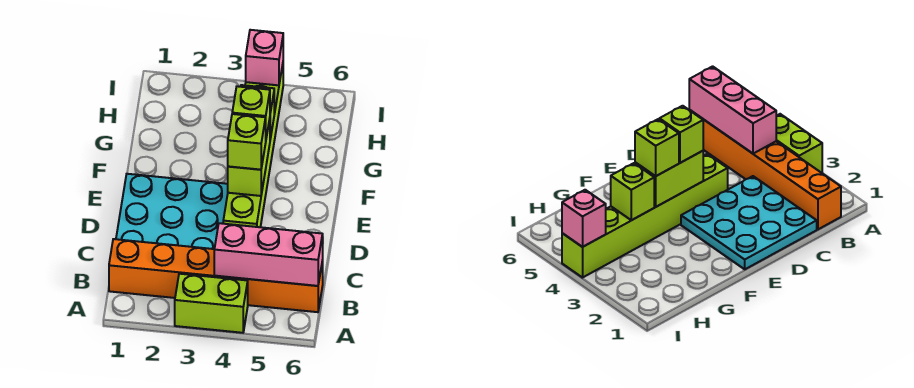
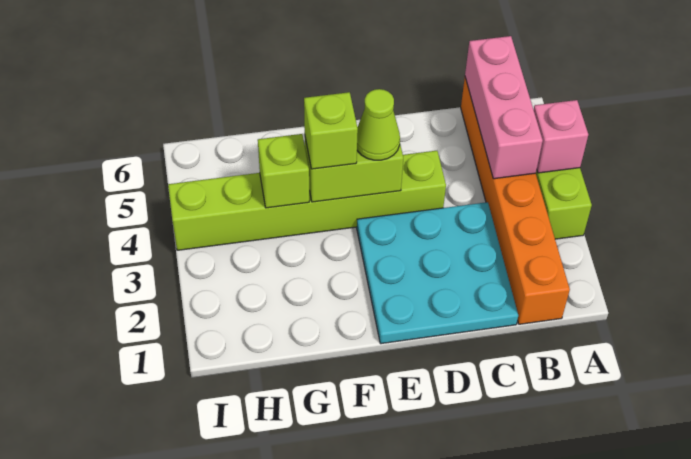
lime brick E4 level 3 -> lime cone E4 level 3
pink brick I4 level 2 -> pink brick A4 level 2

